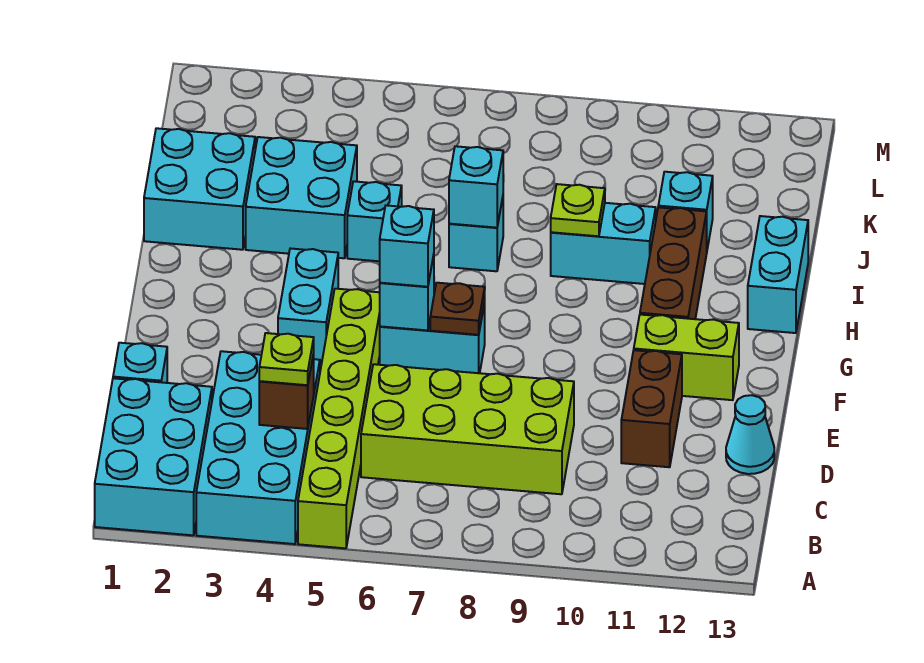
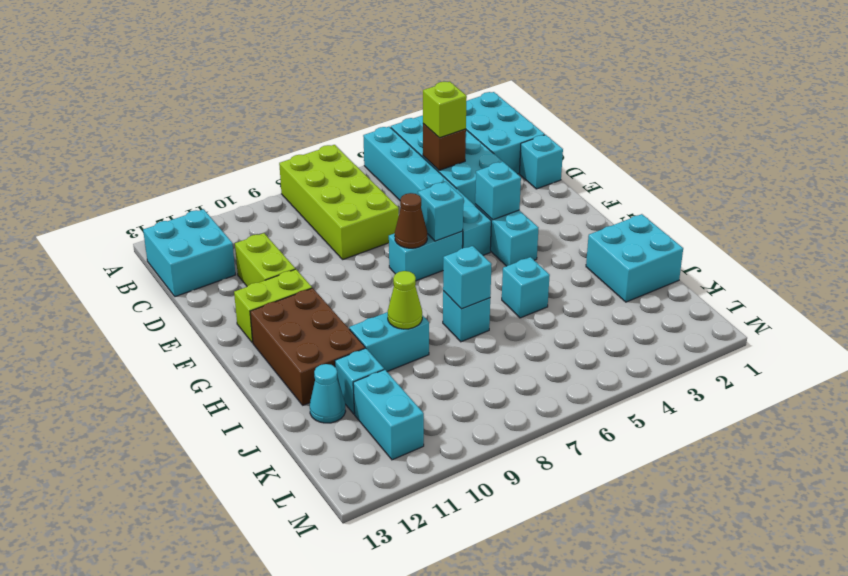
lime brick A5:F5 level 1 -> cyan brick A5:F5 level 1
lime plate C4 level 3 -> lime brick C4 level 3
lime brick C6:D9 level 1 -> lime brick A7:D8 level 1
brown brick D11:E11 level 1 -> lime brick D11:E11 level 1
cyan cone D13 level 1 -> cyan cone J12 level 1
cyan brick F6 level 3 -> cyan brick F4 level 2
brown plate F7 level 2 -> brown cone F7 level 2
brown brick G11:I11 level 1 -> brown brick G11:I12 level 1
cyan brick H13:I13 level 1 -> cyan brick K11:L11 level 1
cyan brick I3:J4 level 1 -> cyan brick B12:C13 level 1
lime plate I9 level 2 -> lime cone I9 level 2

